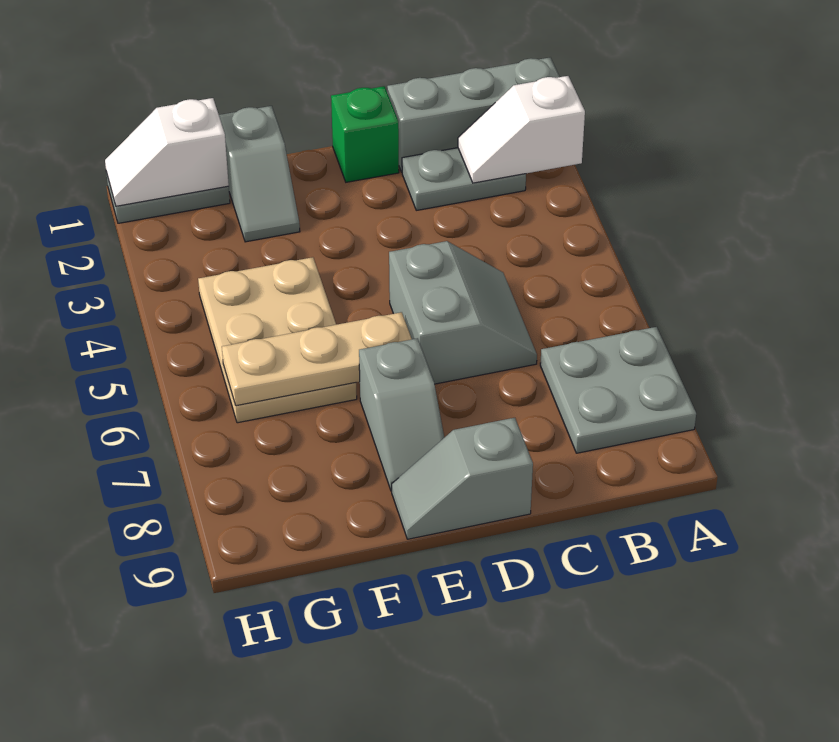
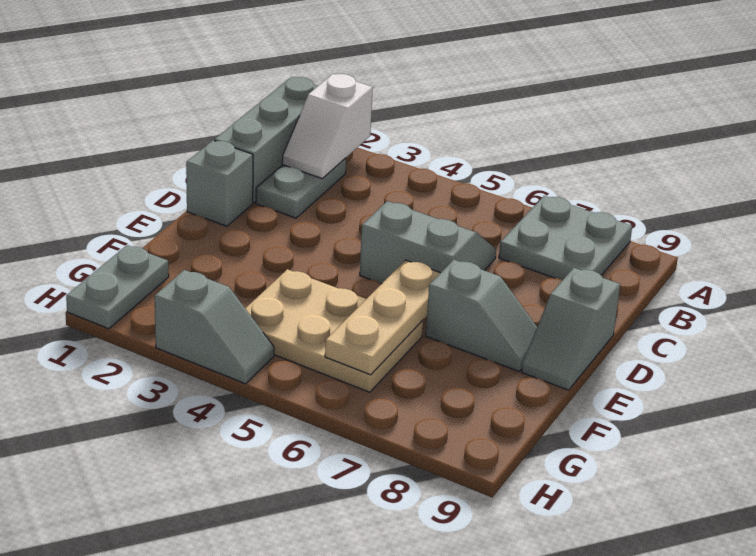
green brick D1 level 1 -> grey brick D1 level 1
grey slope F1:F2 level 1 top 1 -> grey slope H3:H4 level 1 top 3
white slope G1:H1 level 2 top G -> none

